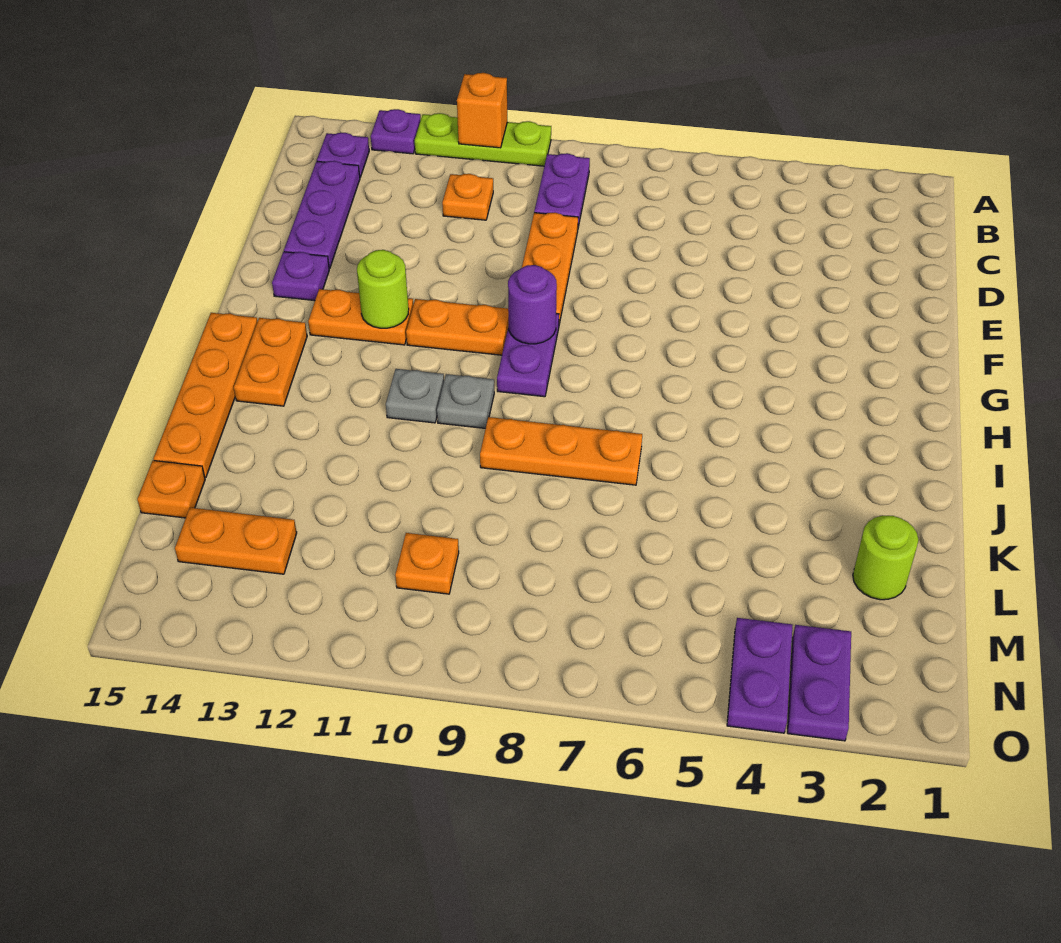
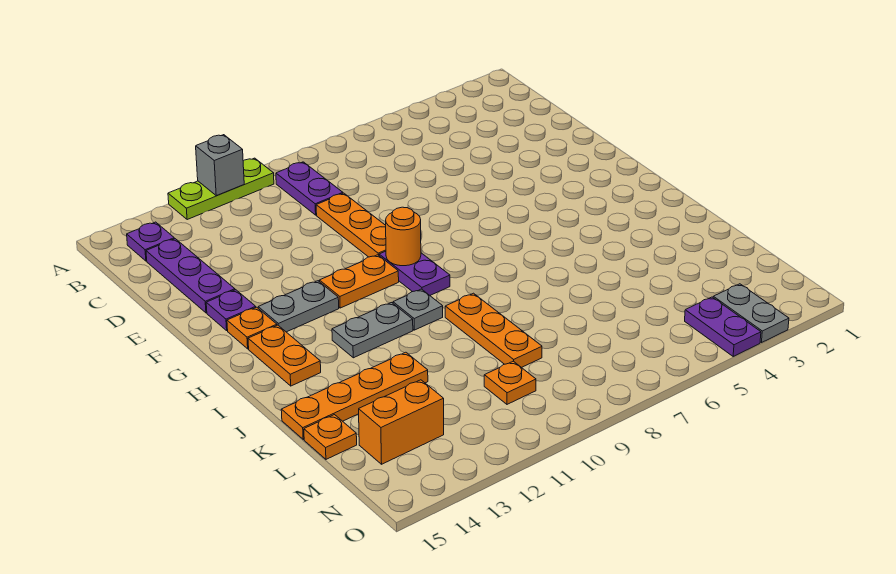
orange brick A11 level 2 -> grey brick A11 level 2
purple plate A13 level 1 -> none
orange plate C11 level 1 -> orange plate G14 level 1
purple round brick G9 level 2 -> orange round brick G9 level 2
orange plate G12:G13 level 1 -> grey plate G12:G13 level 1
lime round brick G12 level 2 -> none
orange plate H15:K15 level 1 -> orange plate K12:K15 level 1
grey plate I11 level 1 -> grey plate I11:I12 level 1
orange plate J7:J9 level 1 -> orange plate J9:L9 level 1
lime round brick L2 level 1 -> none
orange plate M13:M14 level 1 -> orange brick M13:M14 level 1
purple plate N3:O3 level 1 -> grey plate N3:O3 level 1

